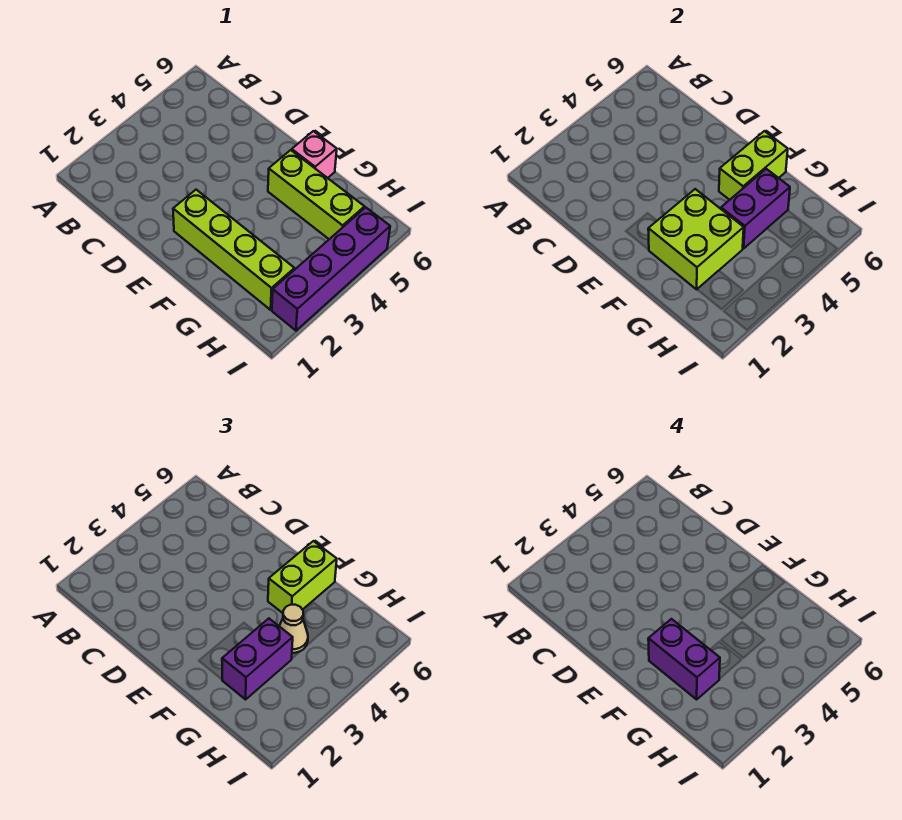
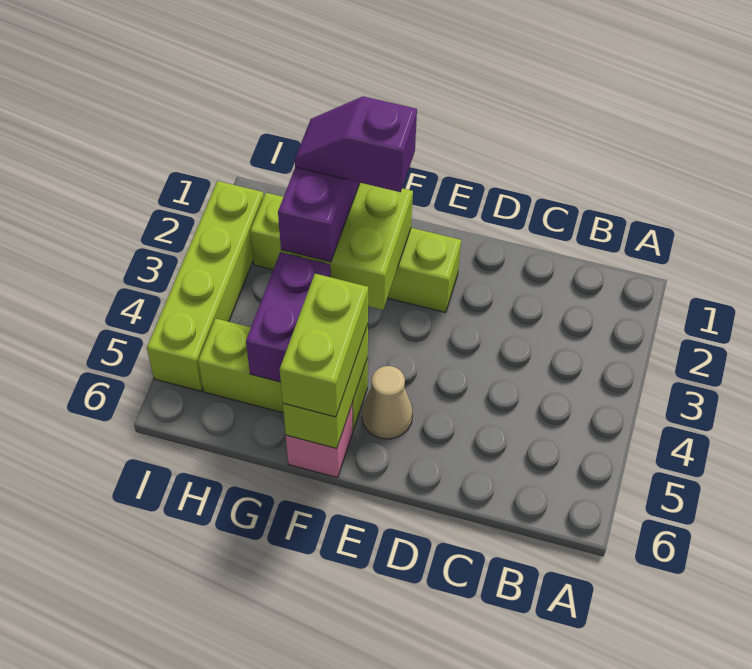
purple brick F2:G2 level 4 -> purple slope F2:G2 level 4 top F
tan cone G4 level 3 -> tan cone E5 level 1
purple brick I2:I5 level 1 -> lime brick I2:I5 level 1

